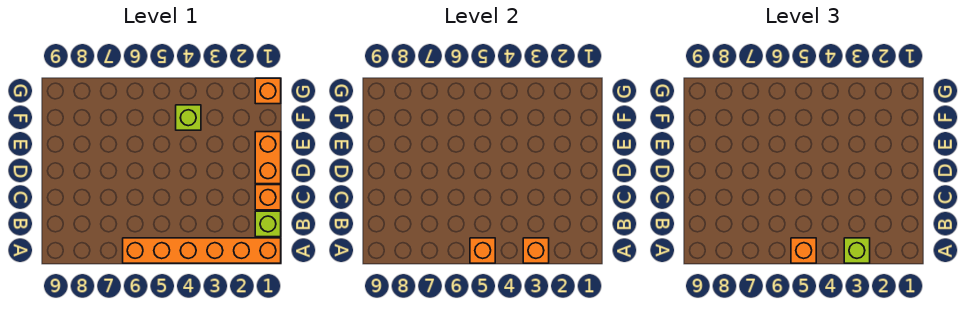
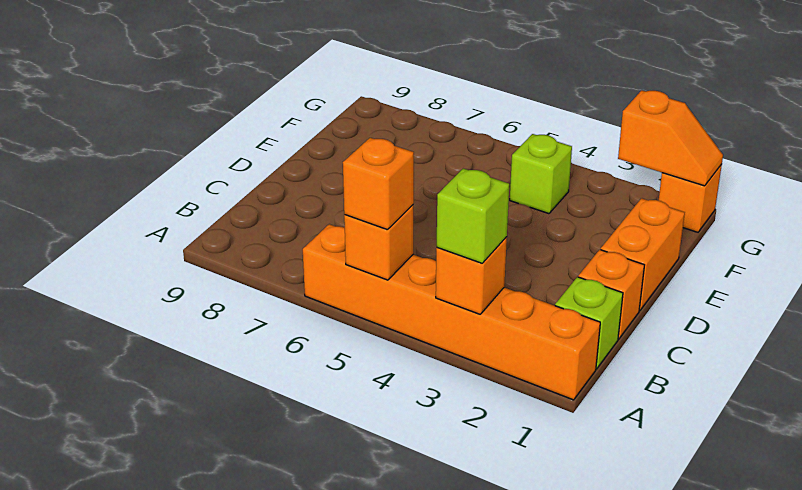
none -> orange slope G1:G2 level 2 top 2

